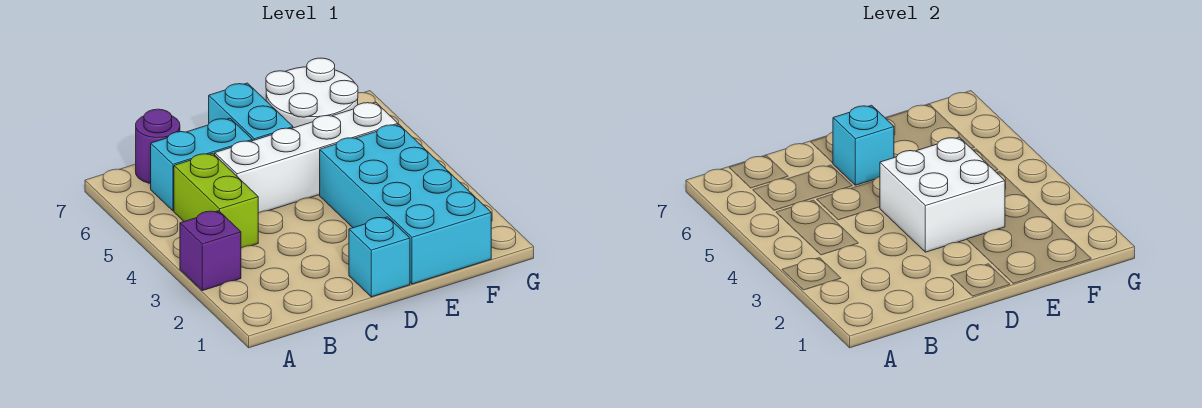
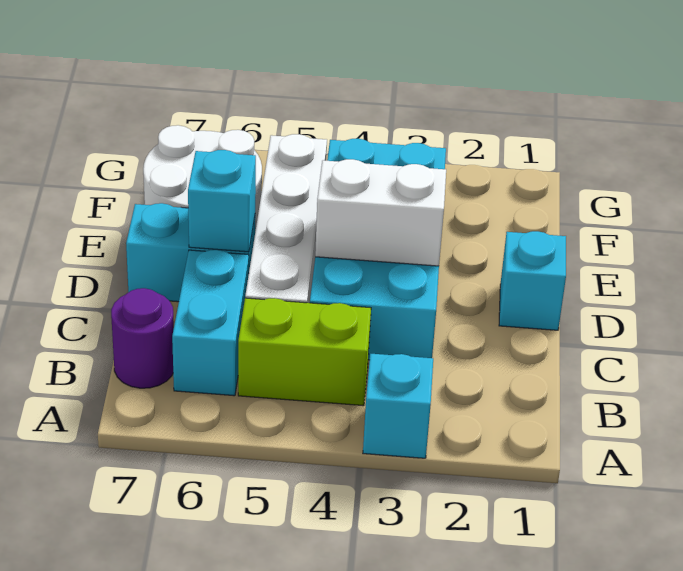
purple brick A3 level 1 -> cyan brick A3 level 1
white brick D3:E4 level 2 -> white brick D3:D4 level 2
cyan brick E1:F4 level 1 -> cyan brick C3:F4 level 1

